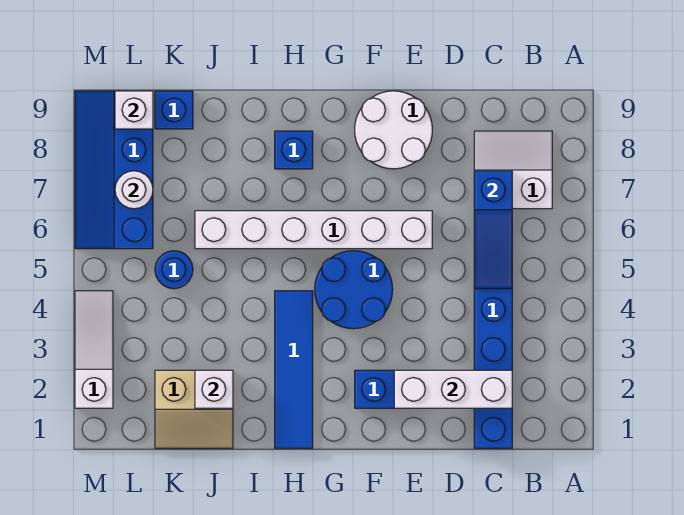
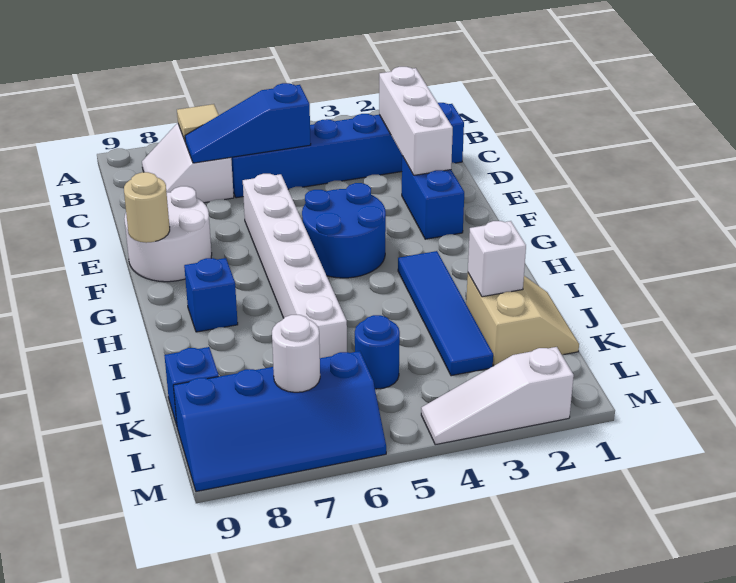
none -> tan tile B7 level 2
blue slope C5:C7 level 2 top 7 -> blue slope C5:C7 level 2 top 5
none -> tan round brick F9 level 2
blue tile H1:H4 level 1 -> blue tile H3:K3 level 1
white brick L9 level 2 -> none

